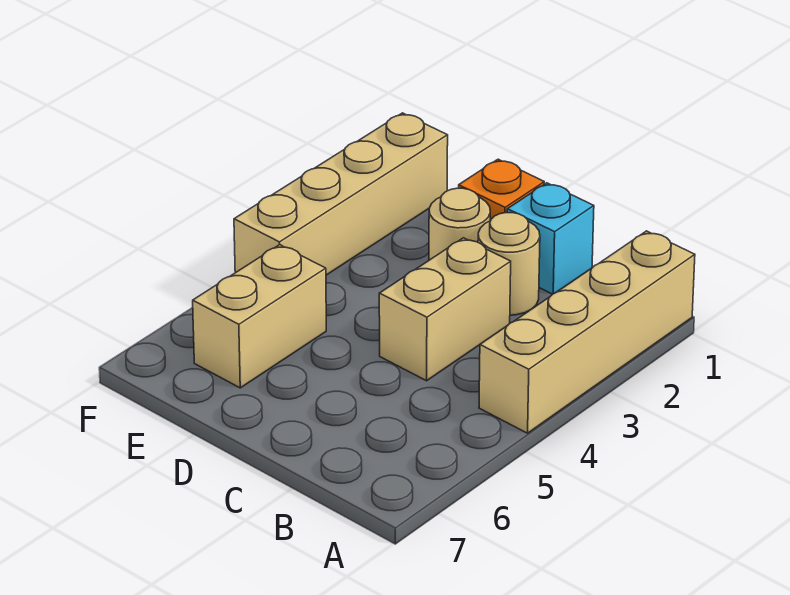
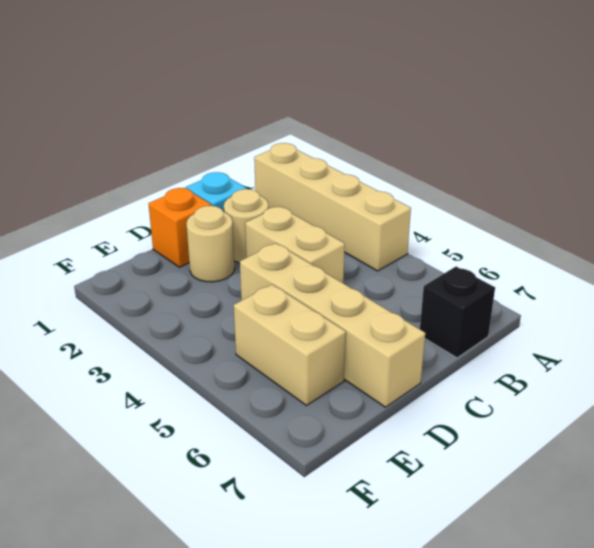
none -> black brick B7 level 1
tan brick F1:F4 level 1 -> tan brick D4:D7 level 1

